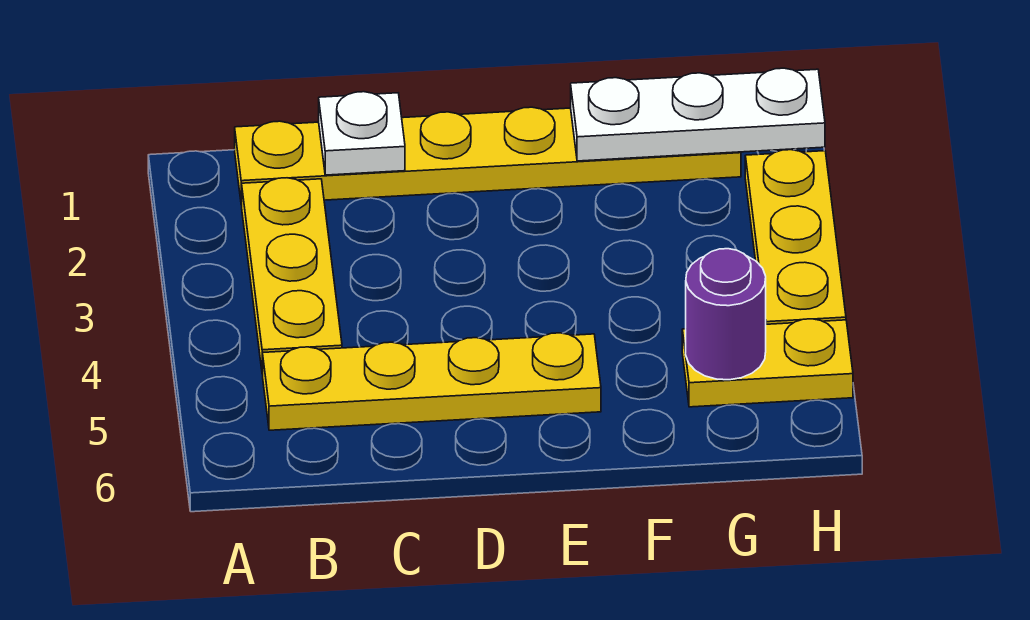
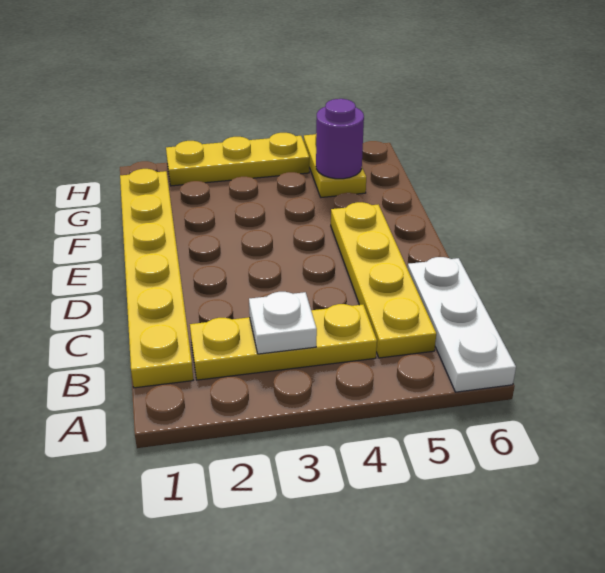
white plate C1 level 2 -> white plate B3 level 2
white plate F1:H1 level 2 -> white plate A6:C6 level 1

